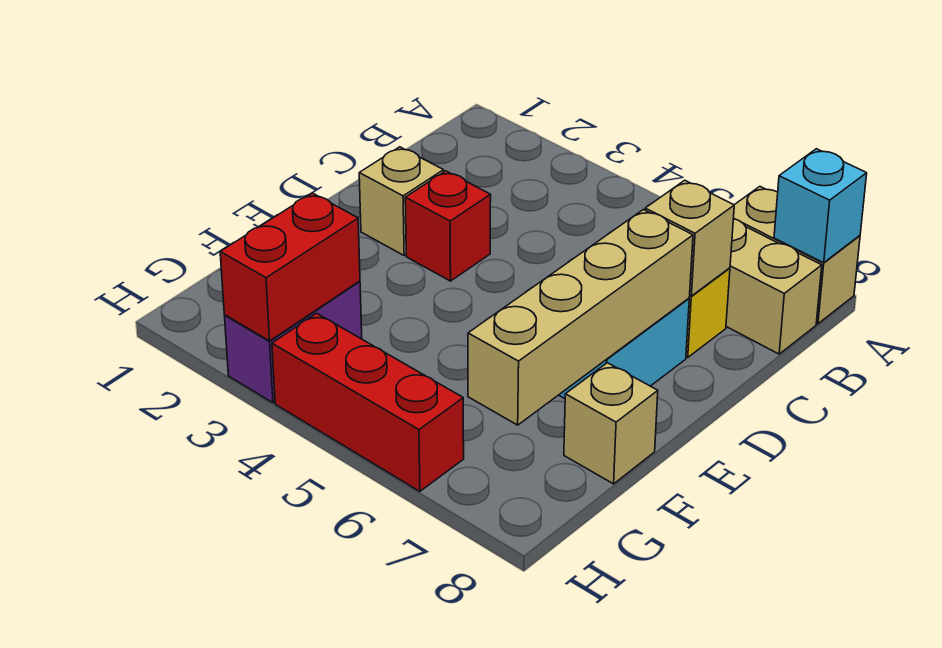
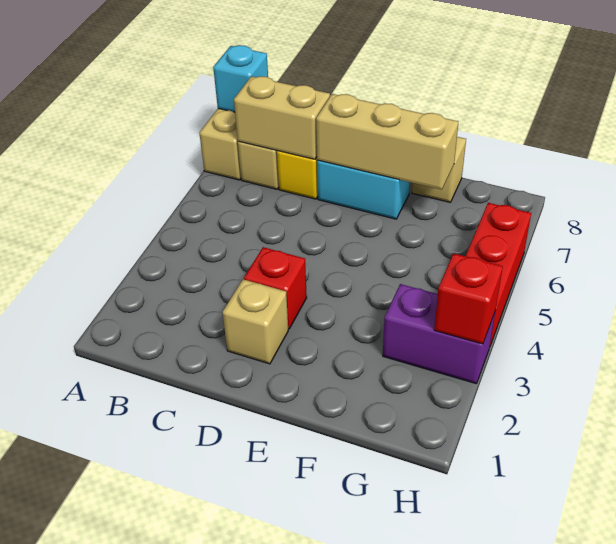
tan brick C7 level 2 -> tan brick B7:C7 level 2
tan brick D7:G7 level 2 -> tan brick D7:F7 level 2
red brick G3:H3 level 2 -> red brick H3 level 2

